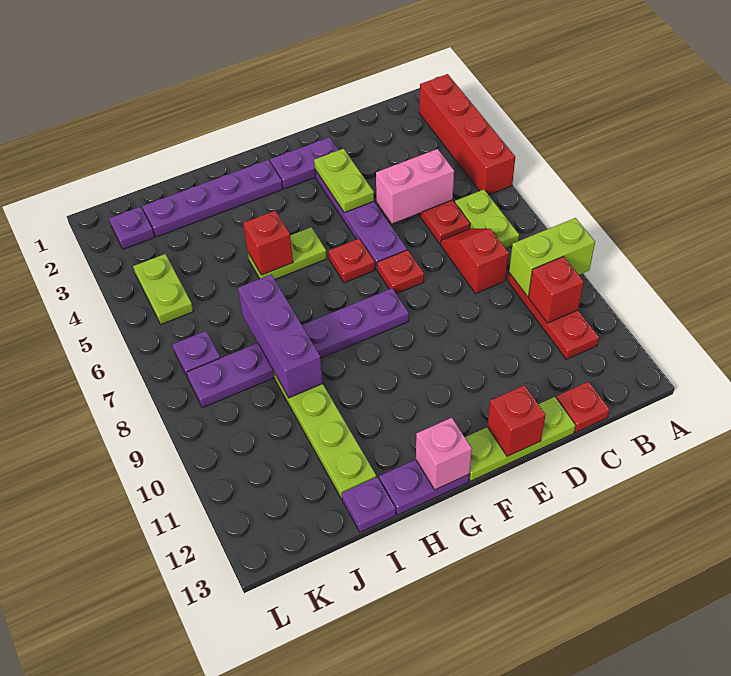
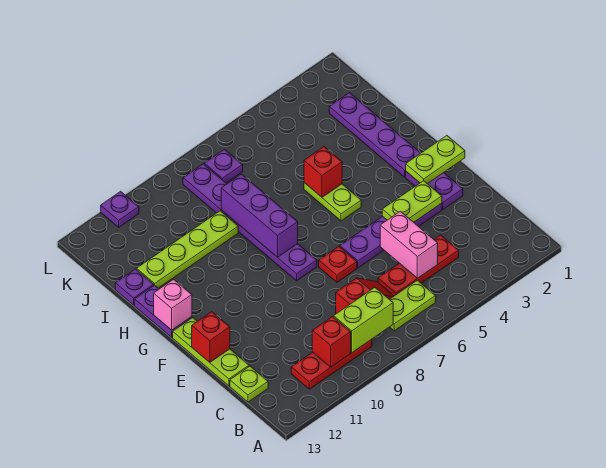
red brick A2:A5 level 1 -> none
lime brick A9:B9 level 2 -> lime brick B8:B9 level 2
red plate C13 level 1 -> lime plate C13 level 1
red plate F6 level 1 -> none
purple brick I7:I9 level 2 -> purple brick G8:I8 level 2
purple plate K2 level 1 -> purple plate L11 level 1
lime plate K4:K5 level 1 -> lime plate F1:F2 level 2

